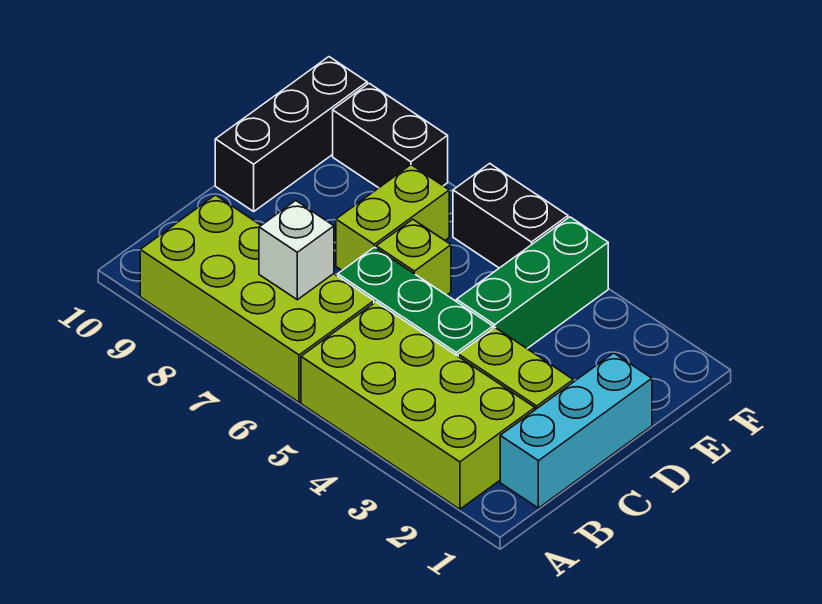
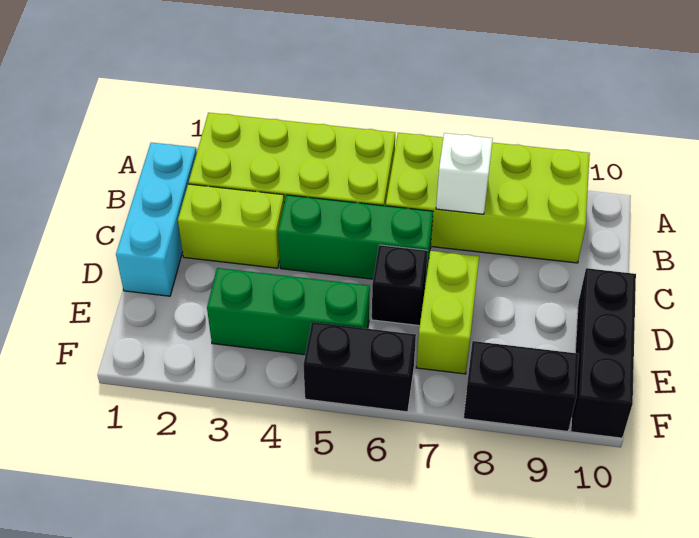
green brick D4:F4 level 1 -> green brick E3:E5 level 1
lime brick D6 level 1 -> black brick D6 level 1

